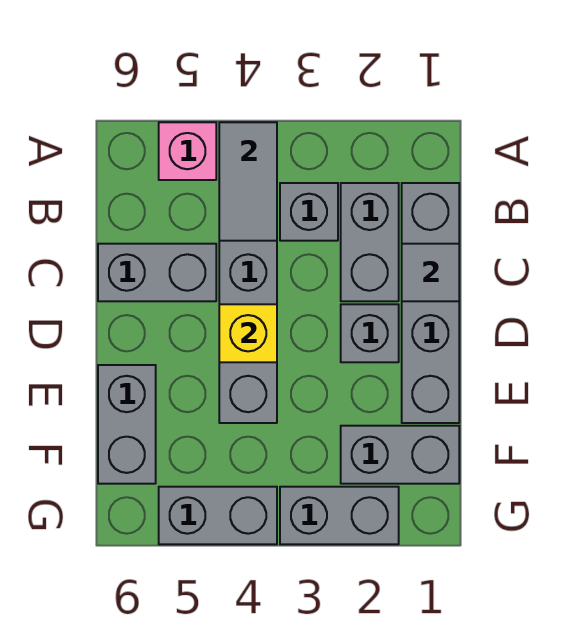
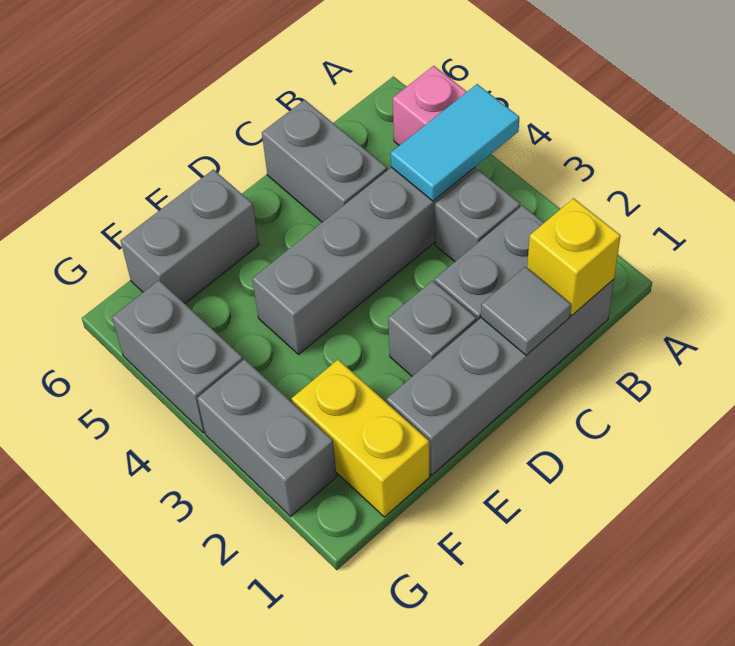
grey tile A4:B4 level 2 -> cyan tile A4:B4 level 2
yellow brick D4 level 2 -> yellow brick B1 level 2
grey brick F1:F2 level 1 -> yellow brick F1:F2 level 1

